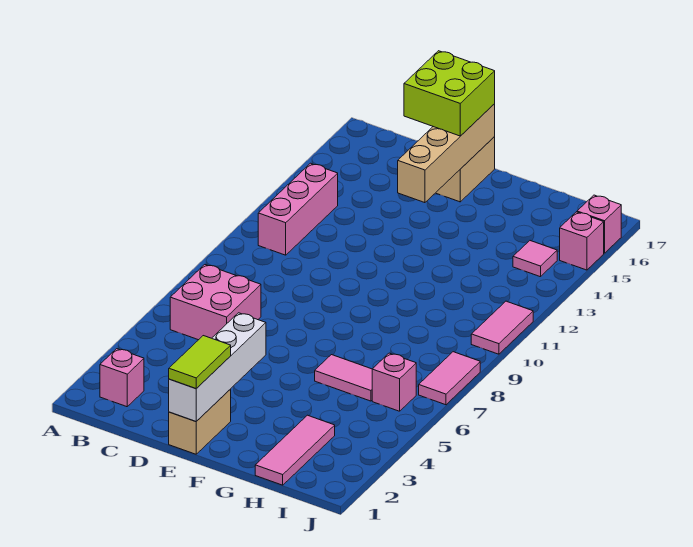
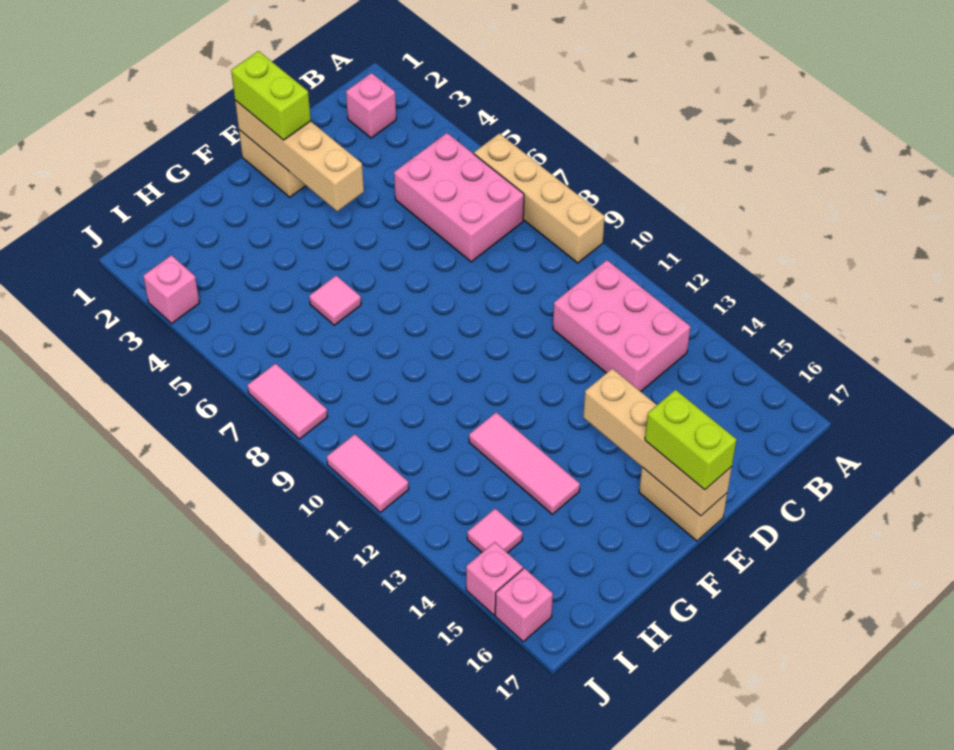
none -> tan brick A6:A9 level 1
pink brick B6:C7 level 1 -> pink brick B5:C7 level 1
pink brick B11:B13 level 1 -> pink brick B11:C13 level 1
lime brick D16:E17 level 3 -> lime brick E16:E17 level 3
white brick E1:E4 level 2 -> tan brick E1:E4 level 2
lime tile E1:E2 level 3 -> lime brick E1:E2 level 3
pink tile G6:H6 level 1 -> pink tile G6 level 1
pink tile H1:H3 level 1 -> pink tile G12:G14 level 1
pink brick I6 level 1 -> pink brick J3 level 1

